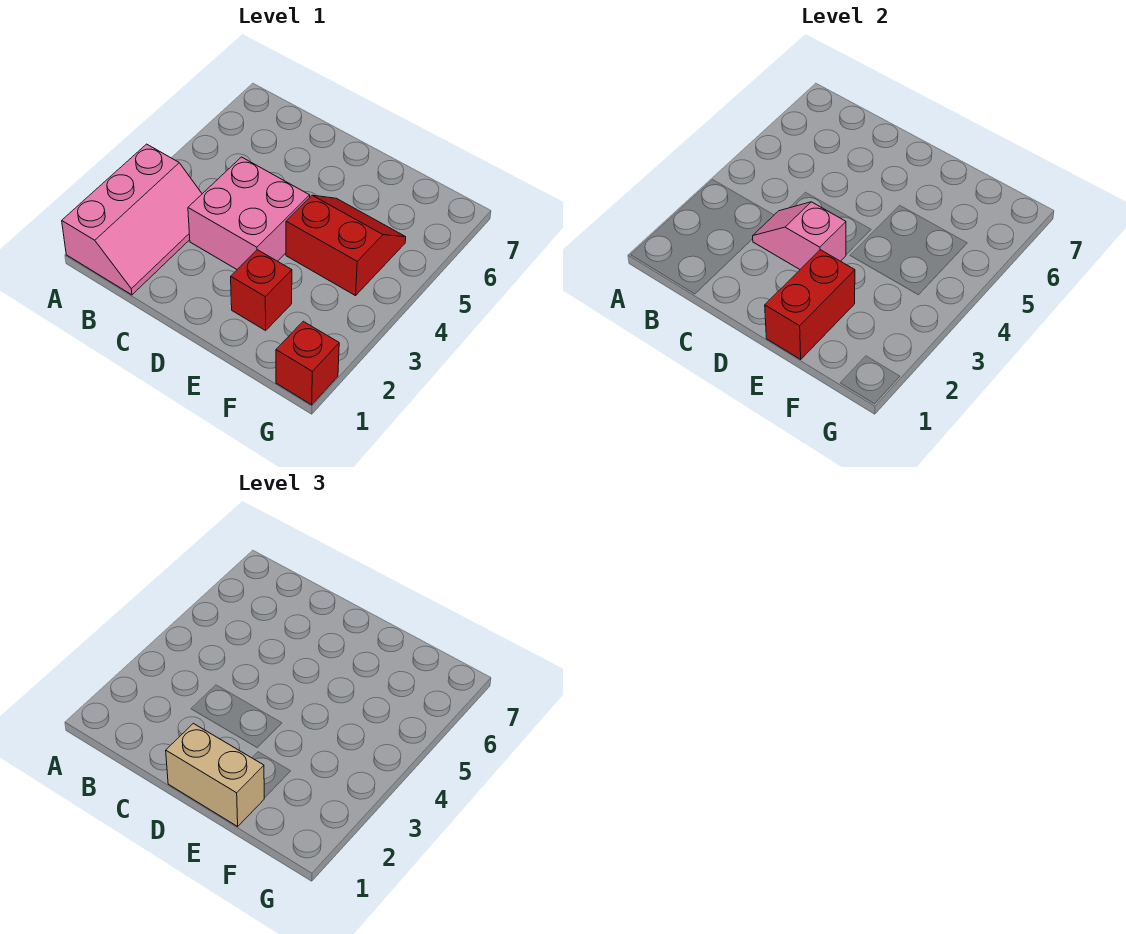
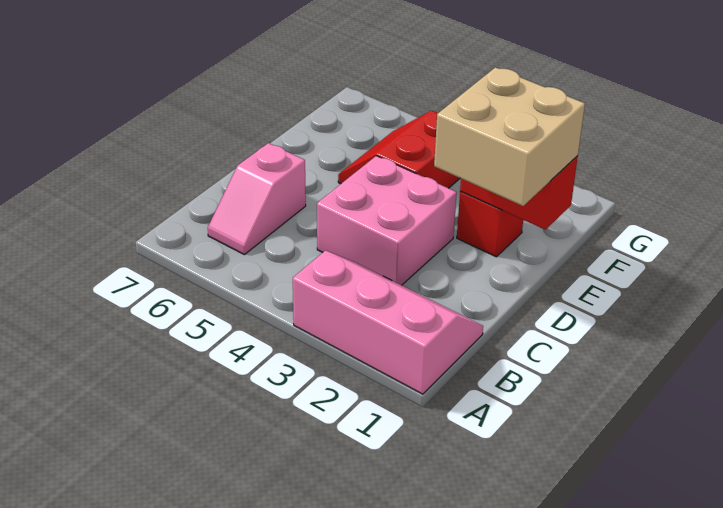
pink slope C3:D3 level 2 top D -> pink slope B6:C6 level 1 top C
tan brick D1:E1 level 3 -> tan brick D1:E2 level 3
red brick G1 level 1 -> none

